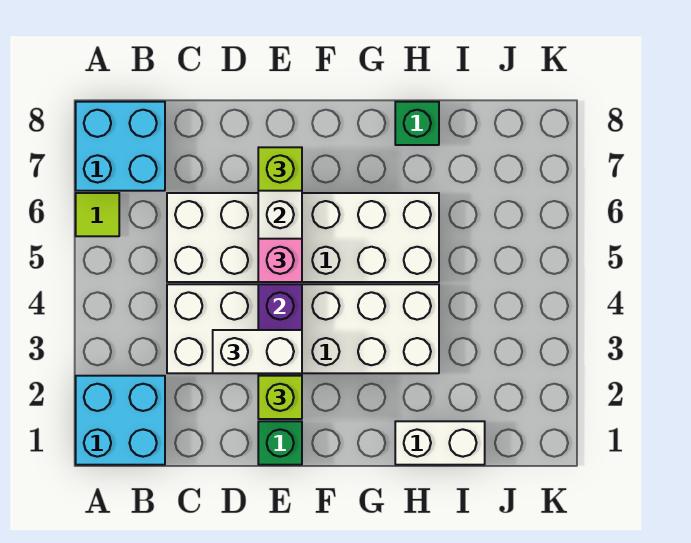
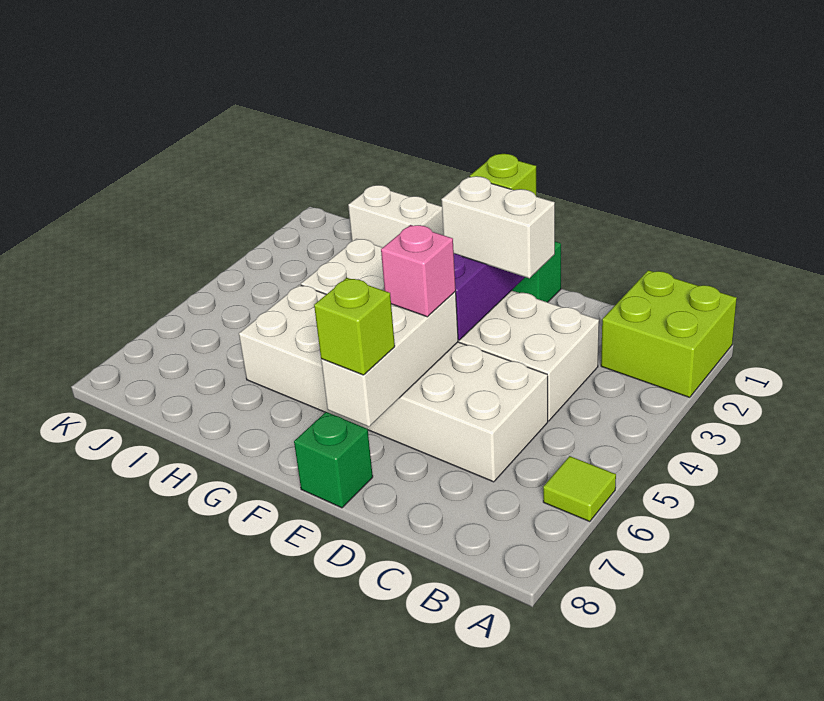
cyan brick A1:B2 level 1 -> lime brick A1:B2 level 1
cyan brick A7:B8 level 1 -> none
green brick H8 level 1 -> green brick E8 level 1

